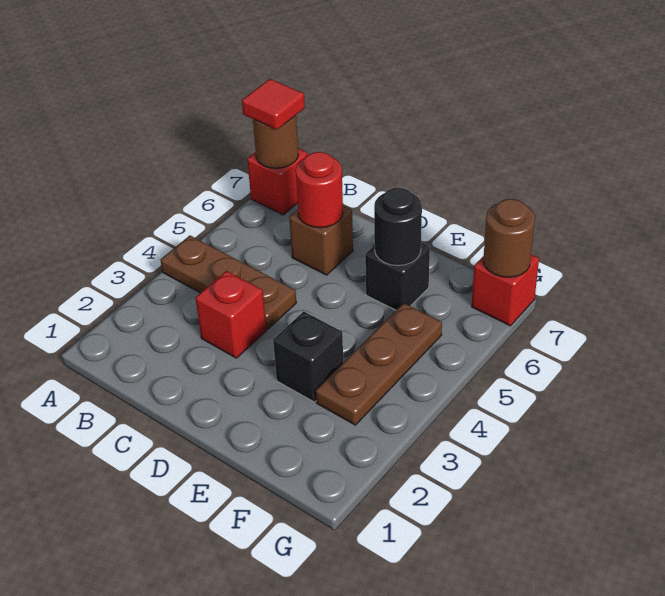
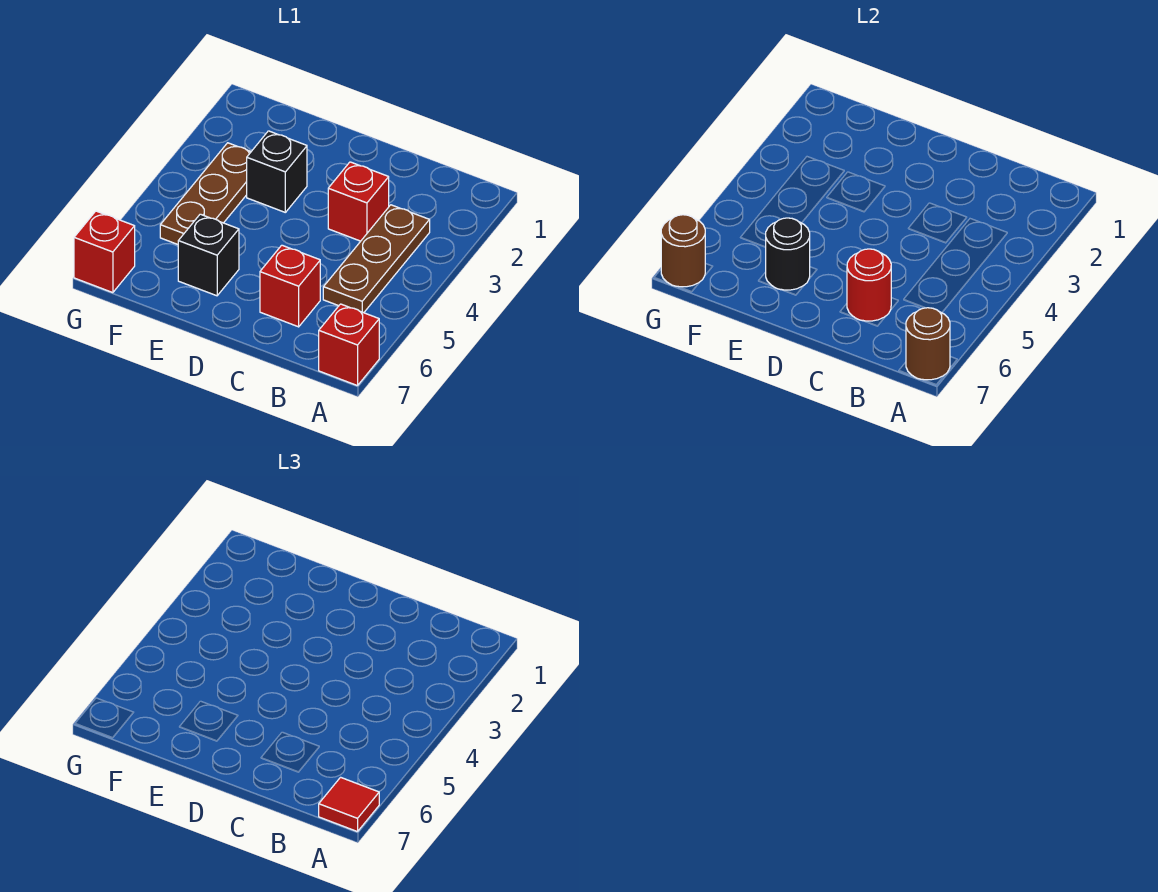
brown plate A4:C4 level 1 -> brown plate B3:B5 level 1
brown brick C6 level 1 -> red brick C6 level 1

